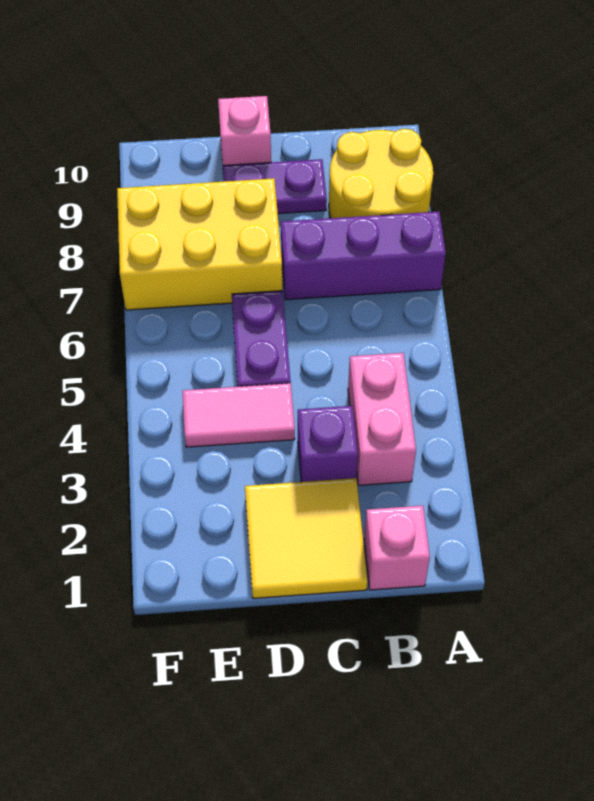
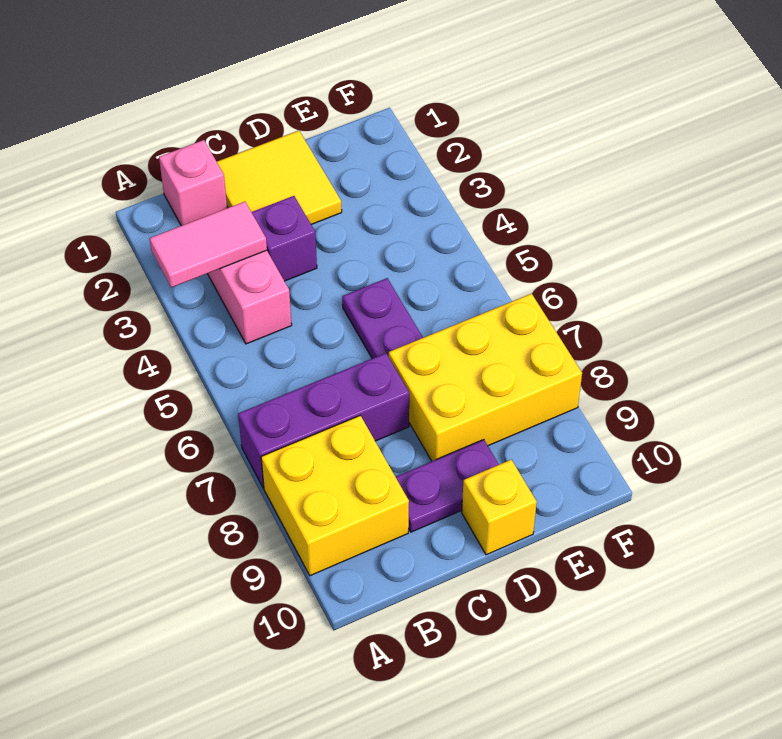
yellow round brick A8:B9 level 1 -> yellow brick A8:B9 level 1
pink tile D4:E4 level 1 -> pink tile A3:B3 level 2
pink brick D10 level 1 -> yellow brick D10 level 1

